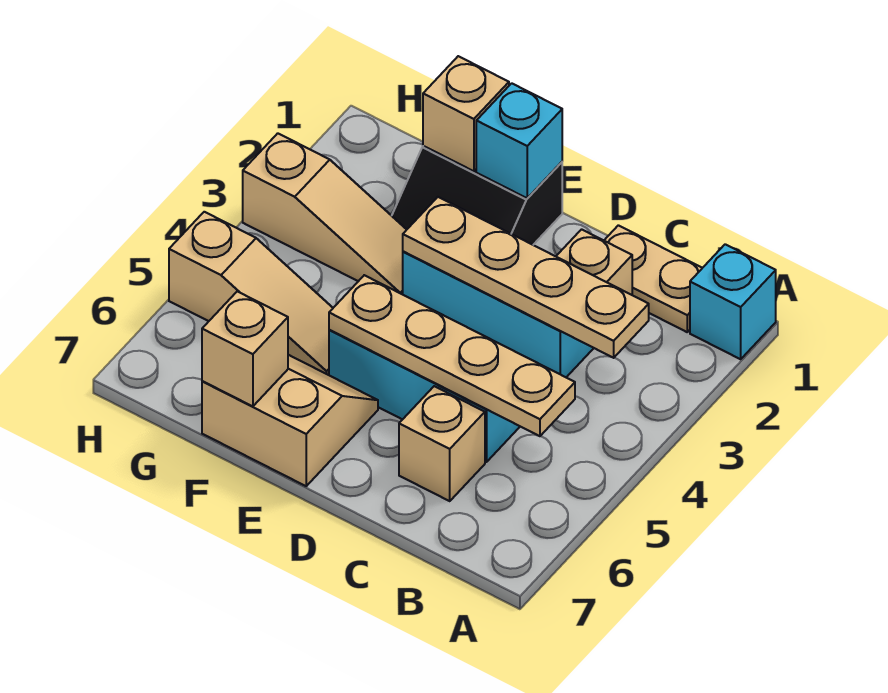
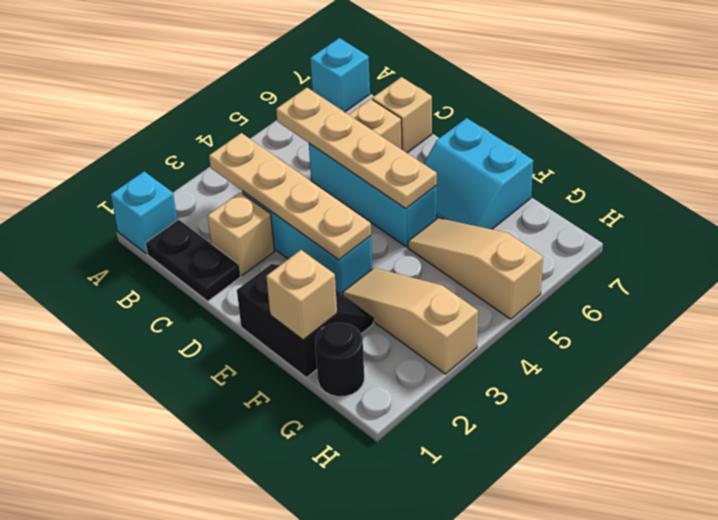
tan plate B1:C1 level 1 -> black plate B1:C1 level 1
cyan brick E1 level 2 -> cyan brick A7 level 1
tan slope E6:F7 level 1 top 7 -> cyan slope E6:F7 level 1 top 7
tan brick F7 level 2 -> tan brick C7 level 1
none -> black round brick G1 level 1

